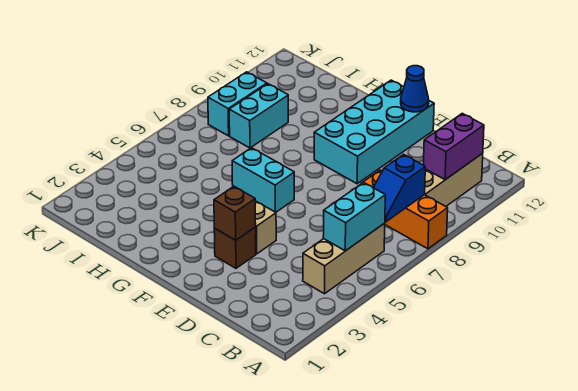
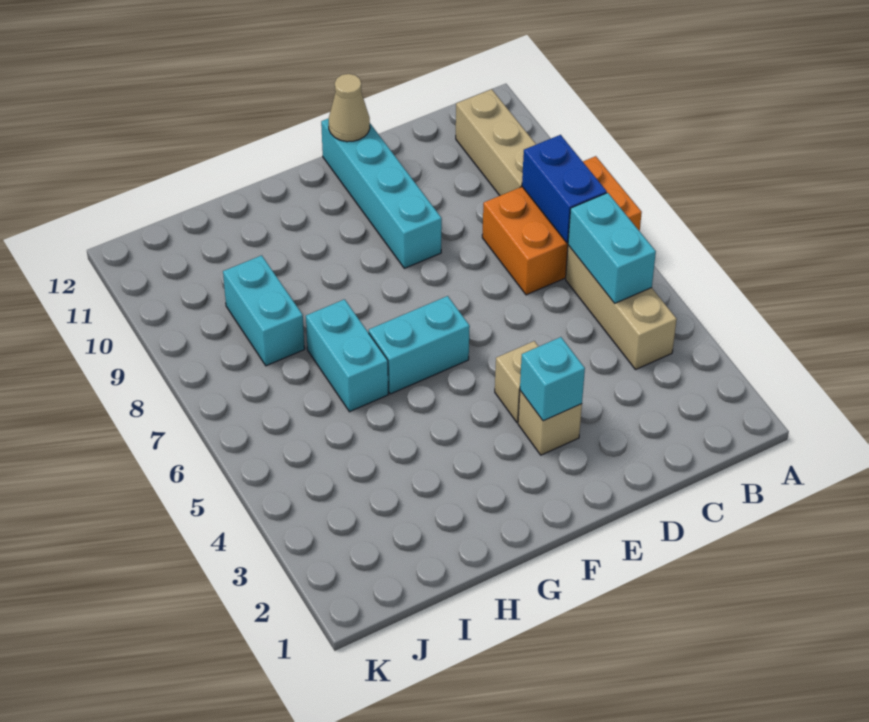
orange brick A8:C8 level 1 -> orange brick A7:C8 level 1
blue slope B7:B8 level 2 top 8 -> blue brick B7:B8 level 2
purple brick B10:B11 level 2 -> none
brown brick E3 level 1 -> tan brick E3 level 1
brown brick E3 level 2 -> cyan brick E3 level 2
cyan brick E9:F12 level 1 -> cyan brick E9:E12 level 1
blue cone E12 level 2 -> tan cone E12 level 2
cyan brick J8:J9 level 1 -> cyan brick H6:H7 level 1

